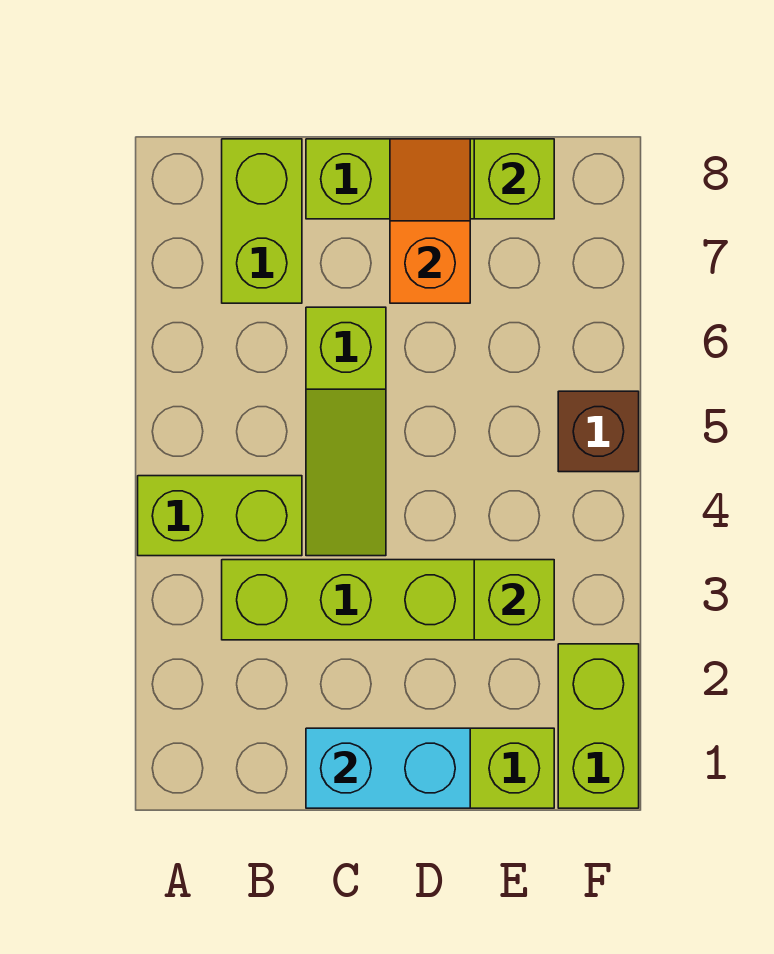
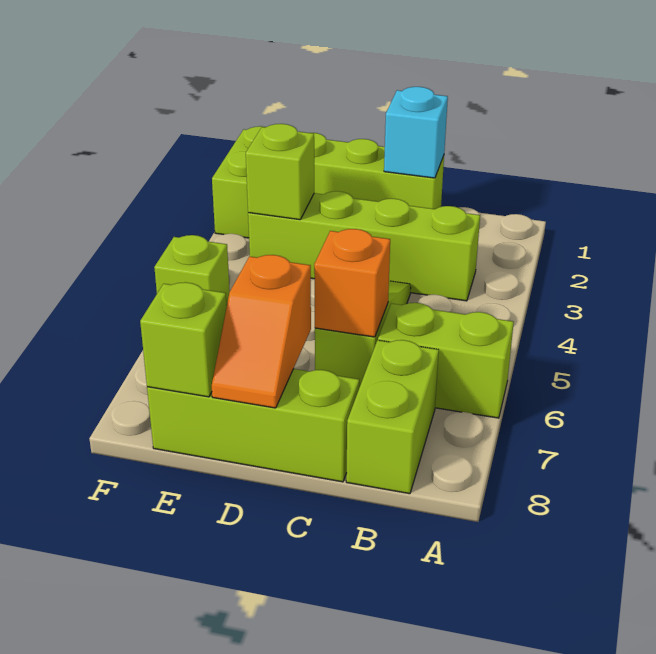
lime brick A4:B4 level 1 -> lime brick A6:B6 level 1
cyan brick C1:D1 level 2 -> cyan brick C1 level 2
none -> orange brick C6 level 2
brown brick F5 level 1 -> lime brick F5 level 1

